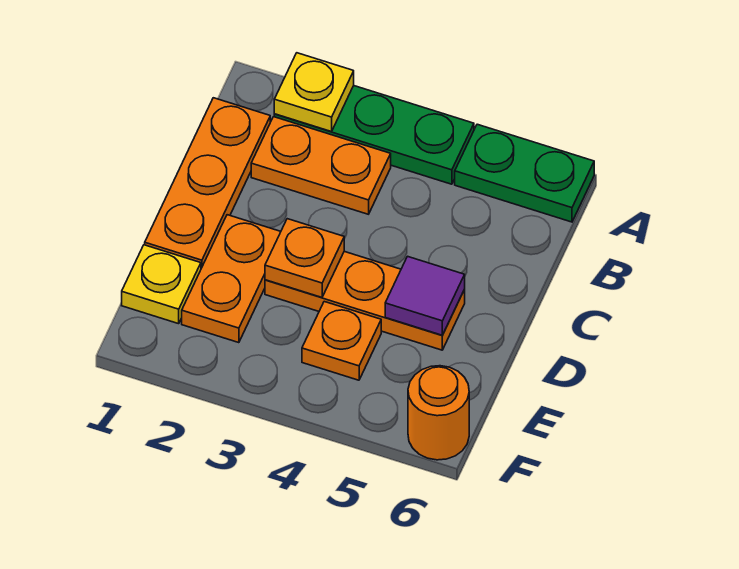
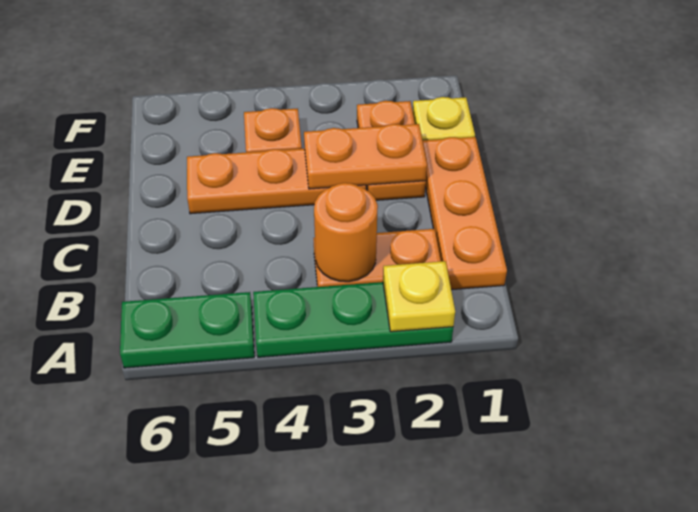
orange plate D3 level 2 -> orange plate D2:D3 level 2
purple tile D5 level 2 -> none
orange round brick F6 level 1 -> orange round brick B3 level 2

